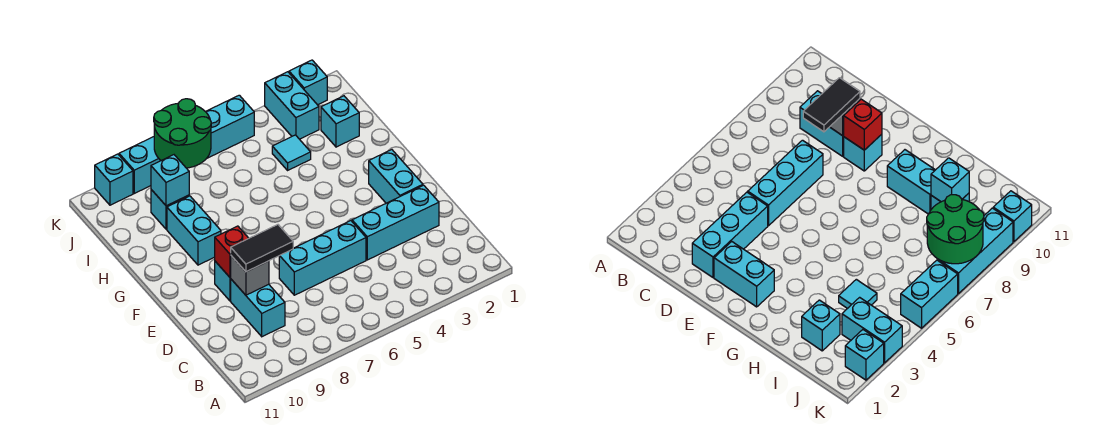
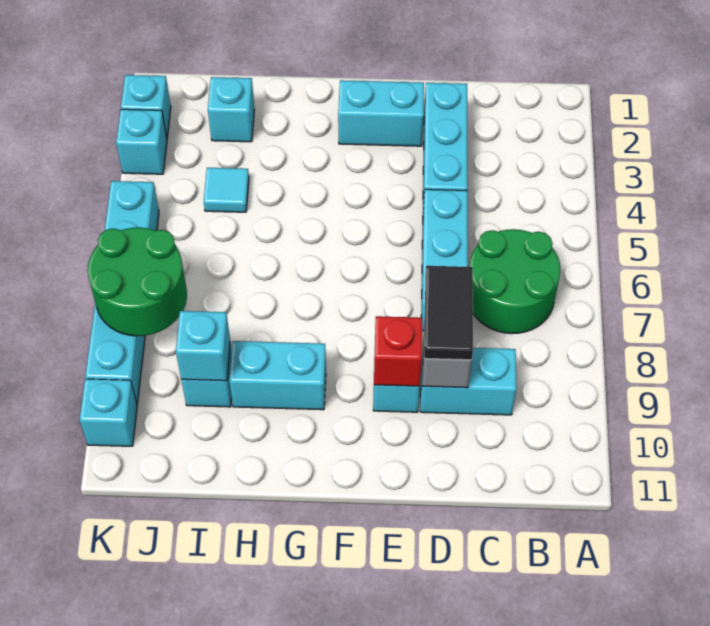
none -> green round brick B6:C7 level 1
cyan brick J3:K3 level 1 -> cyan brick K3 level 1

